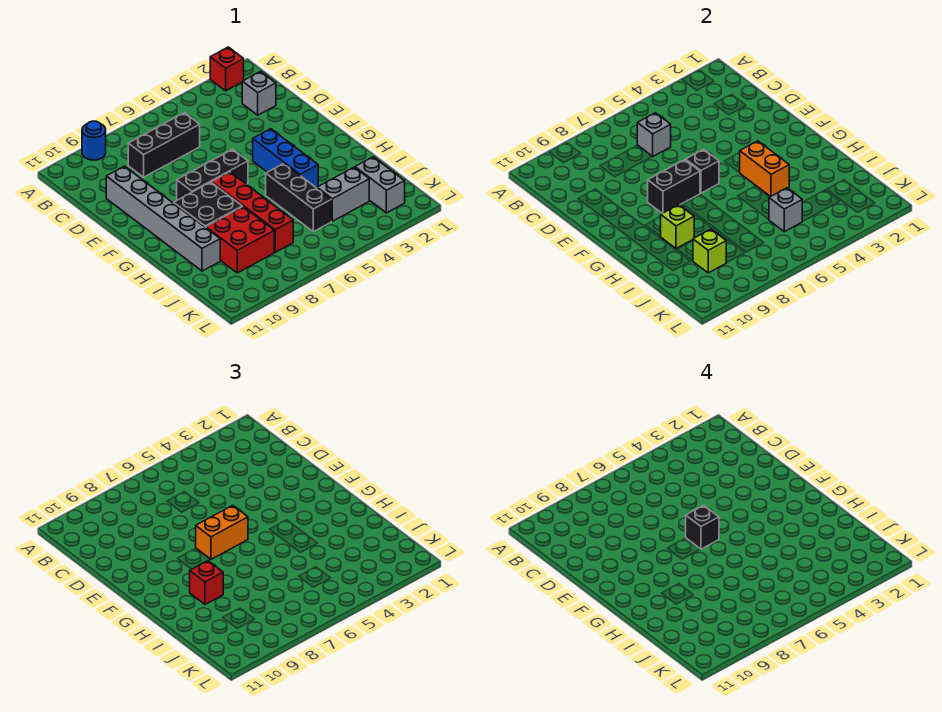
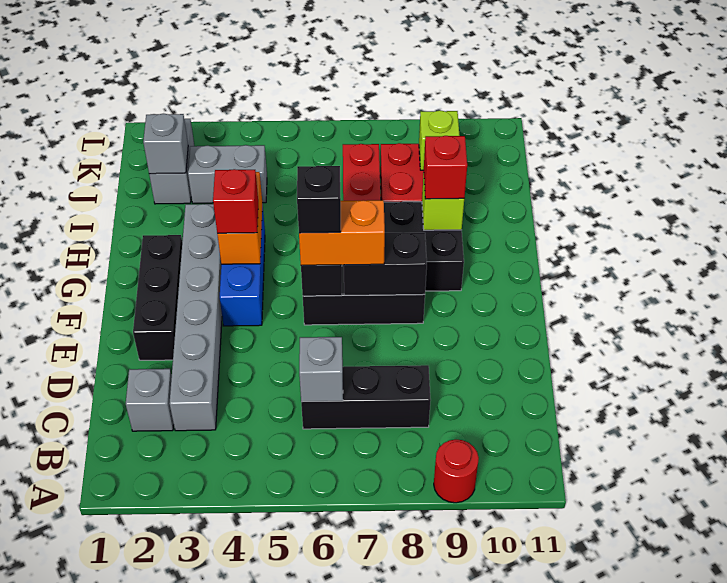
red brick A2 level 1 -> red brick G4 level 3
blue round brick A9 level 1 -> red round brick A9 level 1
grey brick D10:I10 level 1 -> grey brick C3:H3 level 1
black brick H5:J5 level 1 -> black brick E2:G2 level 1
grey brick J5 level 2 -> grey brick J2 level 2

